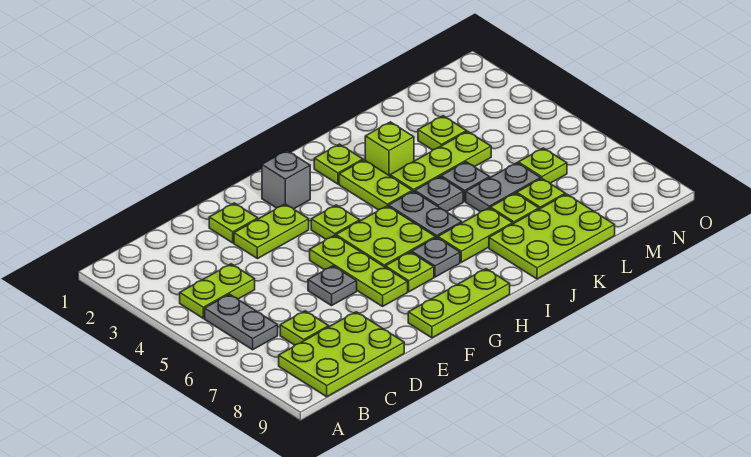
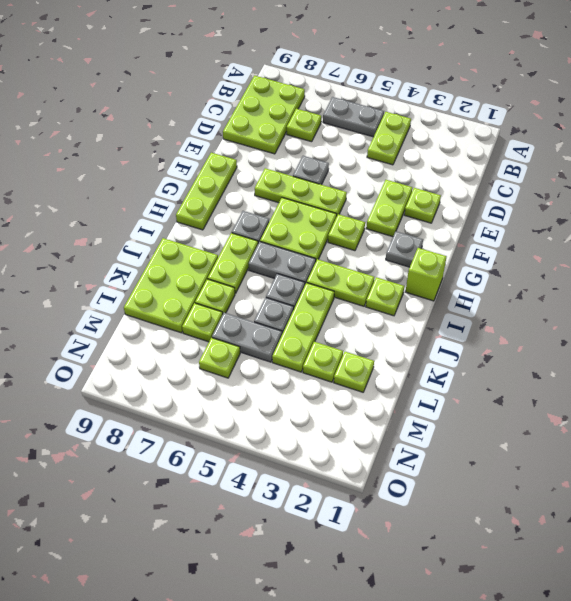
grey brick G2 level 1 -> grey plate G2 level 1
lime plate G7 level 1 -> lime plate L2 level 1
lime brick J3 level 1 -> lime brick H1 level 1
grey plate K6:L6 level 1 -> grey plate L5:L6 level 1

